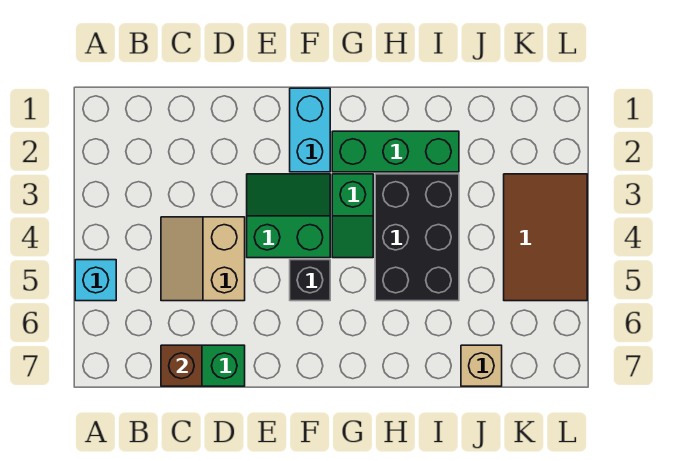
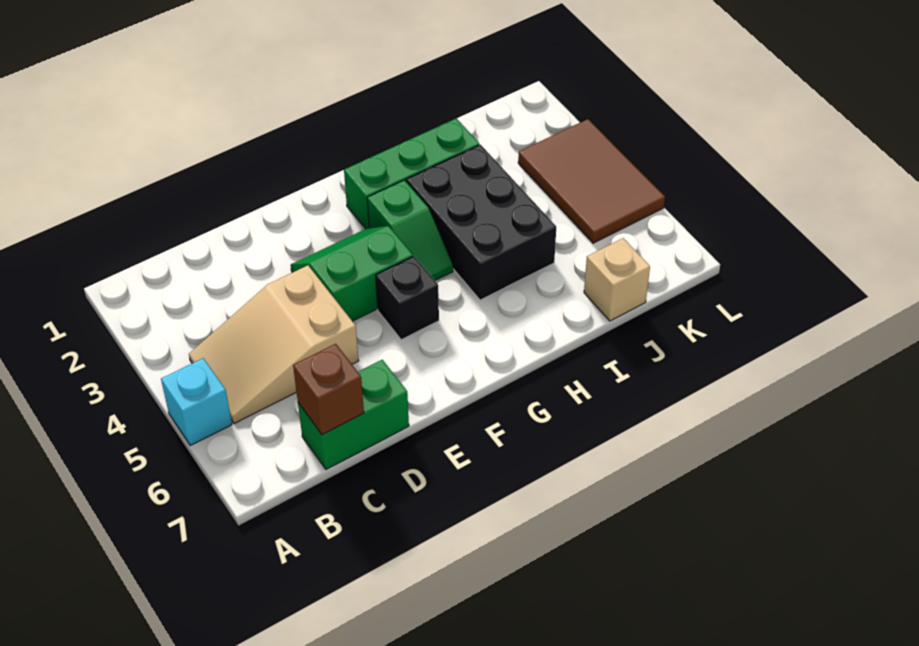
tan slope C4:D5 level 1 top D -> tan slope B4:D5 level 1 top D
cyan brick F1:F2 level 1 -> none

